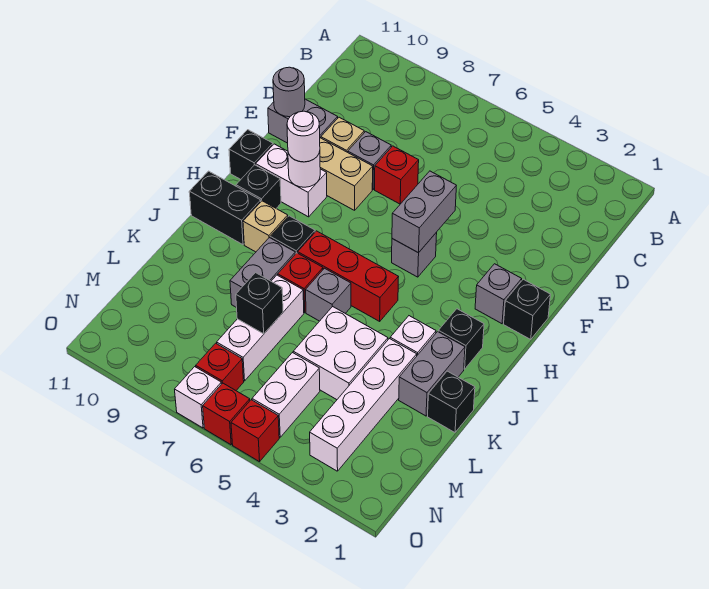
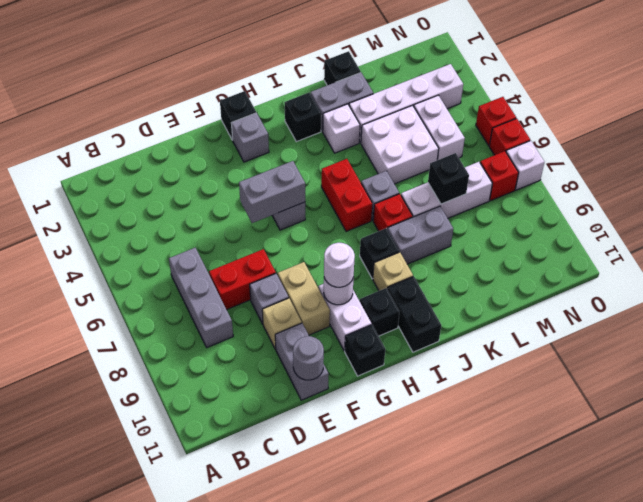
none -> grey brick C6:C8 level 1
red brick E7 level 1 -> red brick D7:E7 level 1
red brick I5:I7 level 1 -> red brick I5:I6 level 1
white brick M5:N5 level 1 -> white brick M4:M5 level 1

